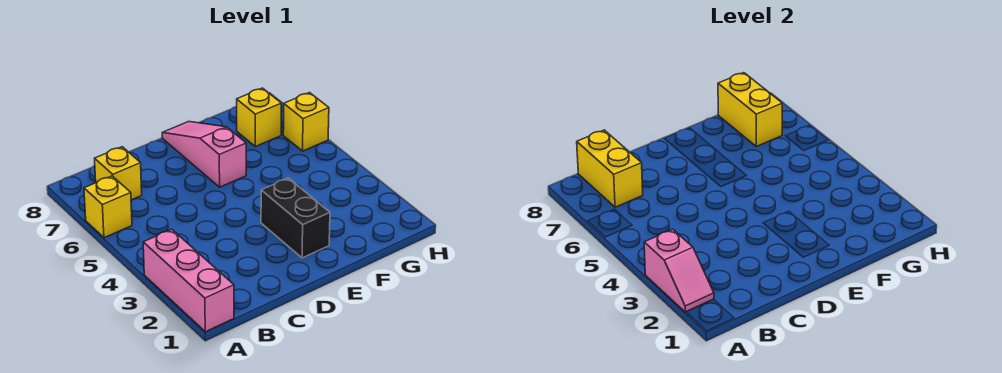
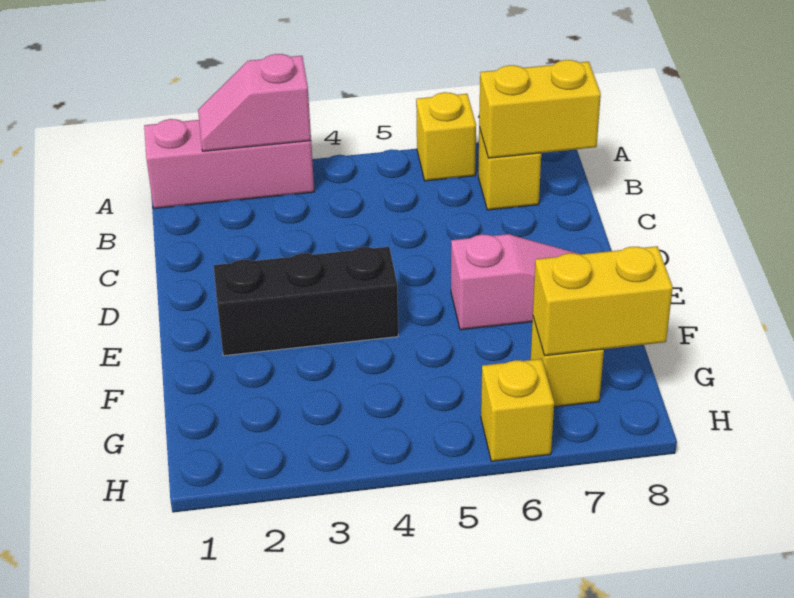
black brick E2:E3 level 1 -> black brick E2:E4 level 1

